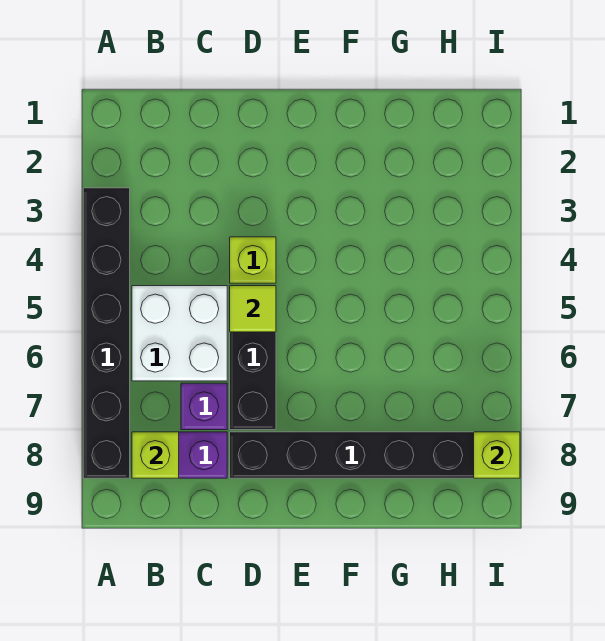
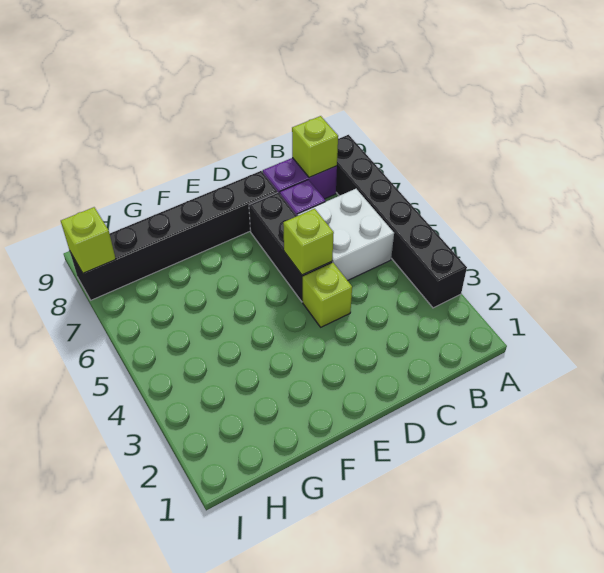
lime tile D5 level 2 -> lime brick D5 level 2

